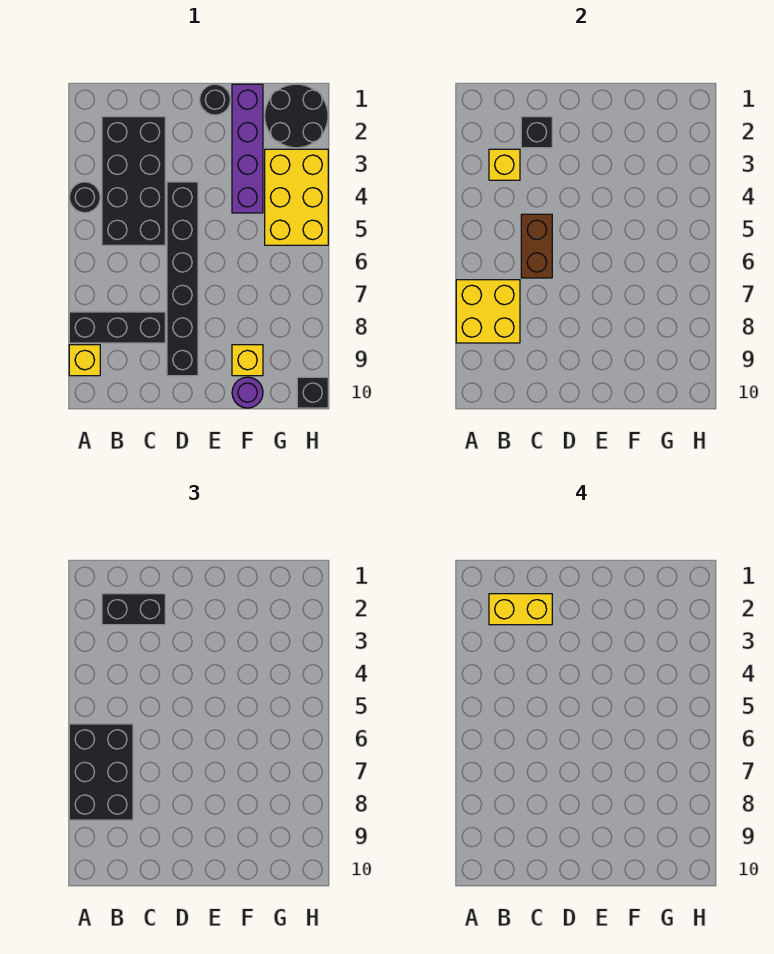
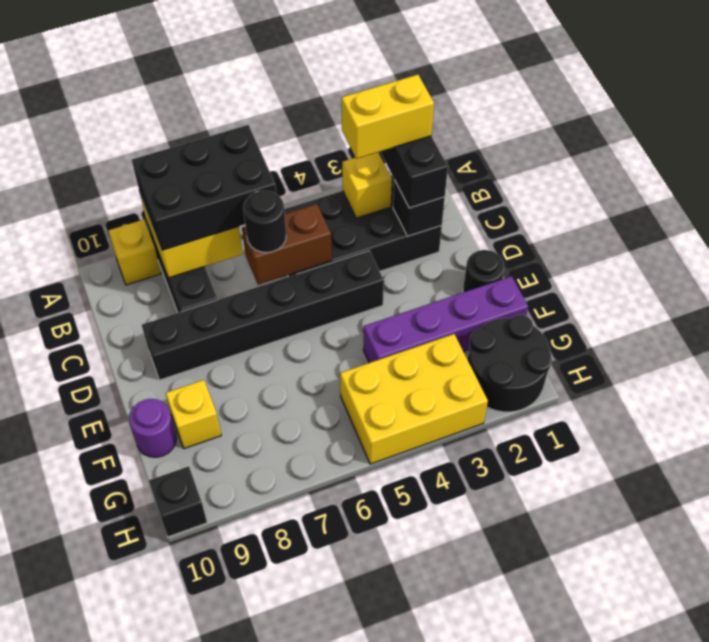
black round brick A4 level 1 -> black round brick C6 level 3
yellow brick B2:C2 level 4 -> yellow brick B2:B3 level 4

